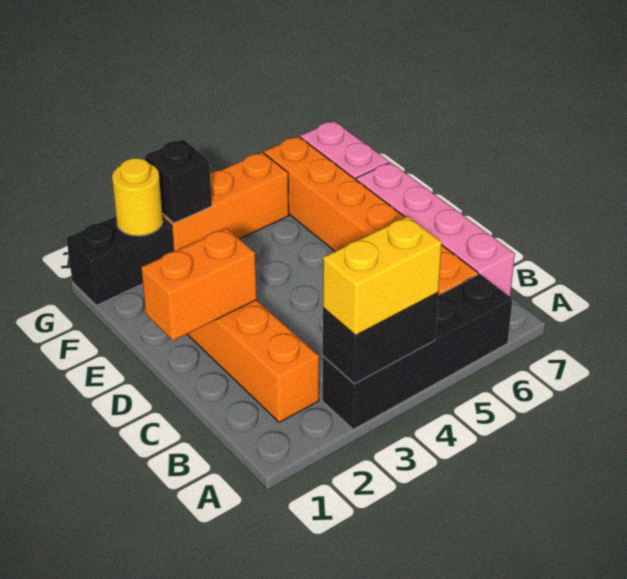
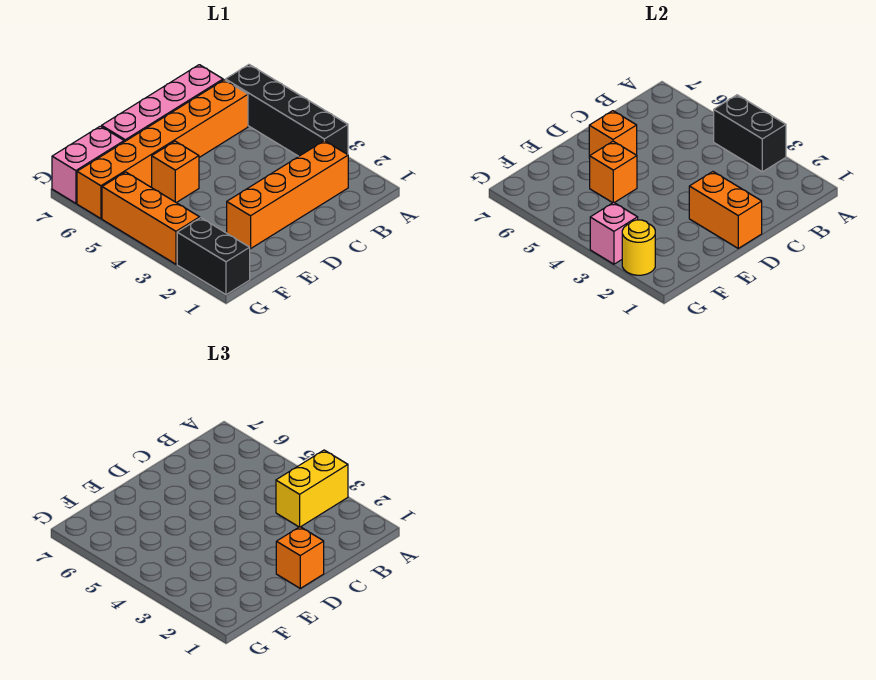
yellow brick A3:A4 level 3 -> yellow brick A3:B3 level 3
none -> orange brick D1 level 3
none -> orange brick D6 level 2
none -> orange brick E5 level 1
none -> orange brick E5 level 2
black brick G3 level 2 -> pink brick G3 level 2

